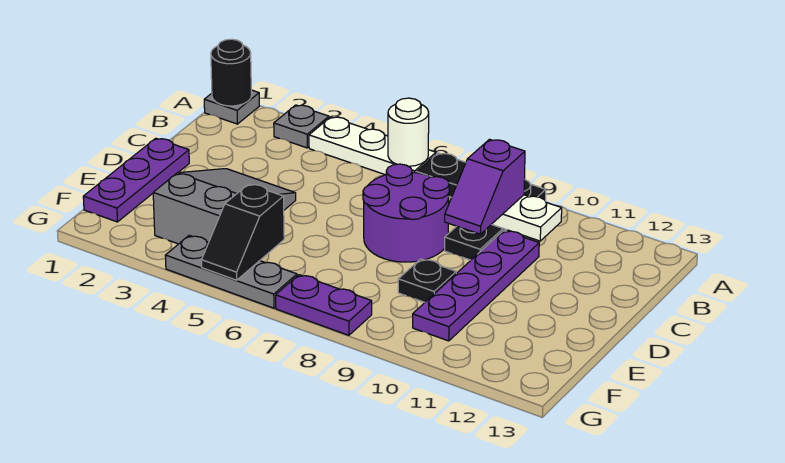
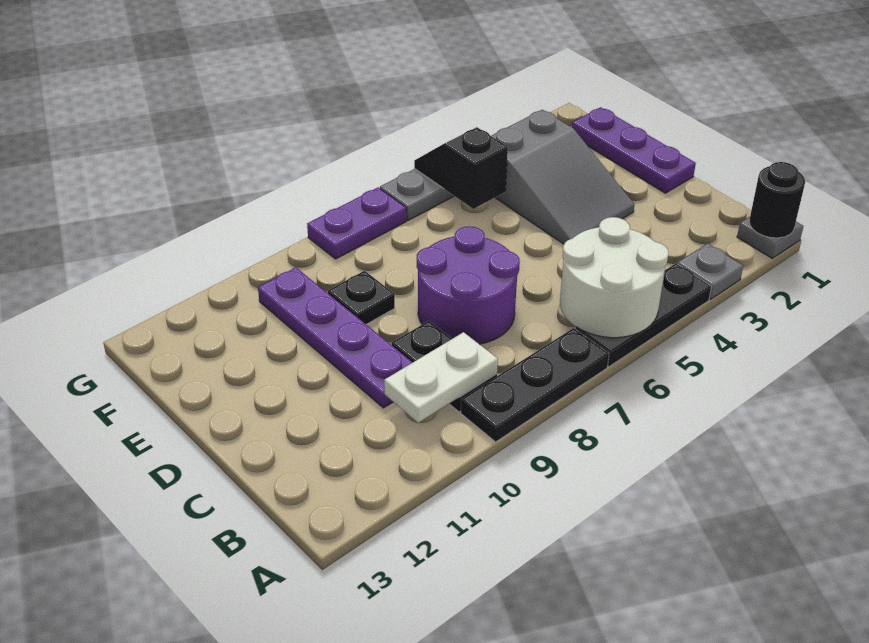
white plate A4:A6 level 1 -> black plate A4:A6 level 1
white round brick A6 level 2 -> white round brick A5:B6 level 2
purple slope B9:C9 level 3 top B -> none

